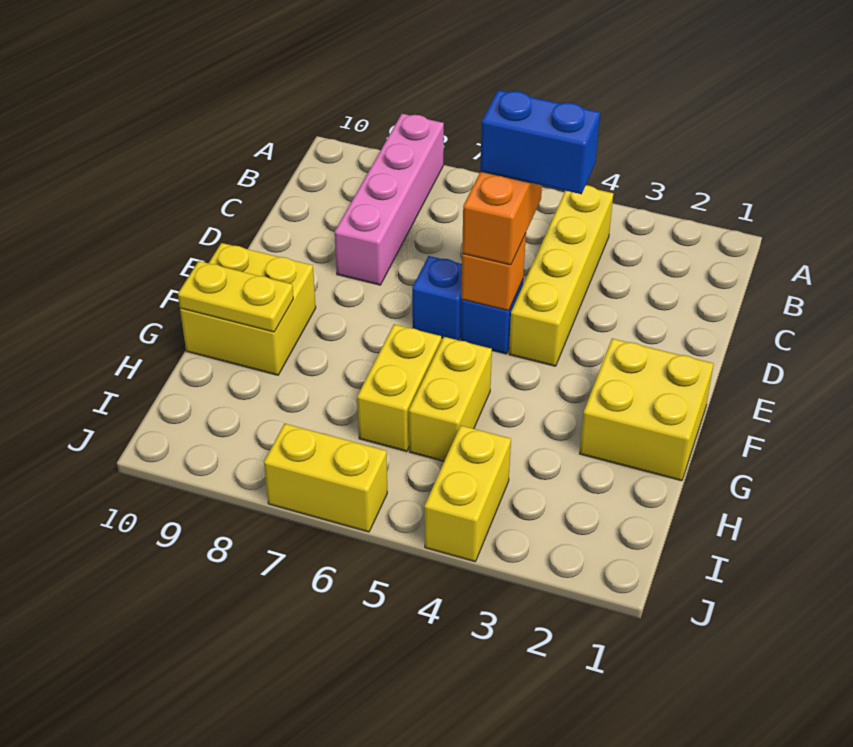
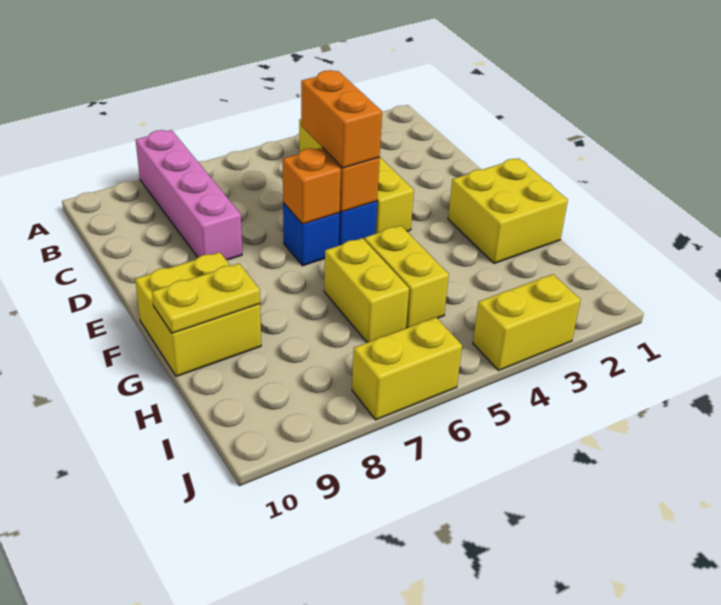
blue brick D4:D5 level 4 -> none
none -> orange brick E6 level 2
yellow brick I4:J4 level 1 -> yellow brick J3:J4 level 1

